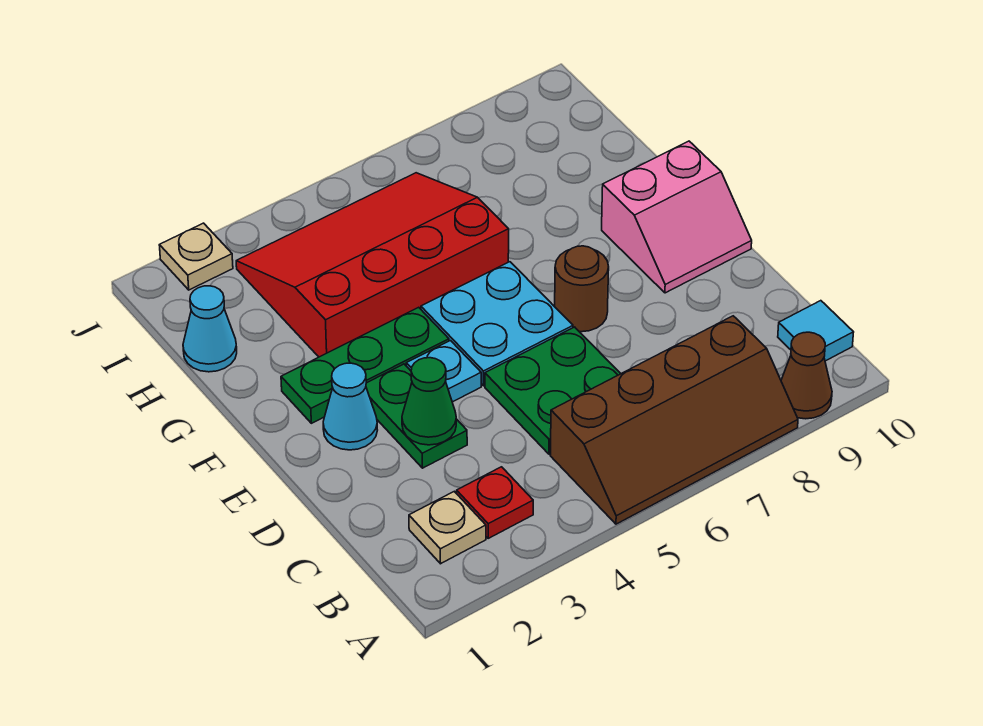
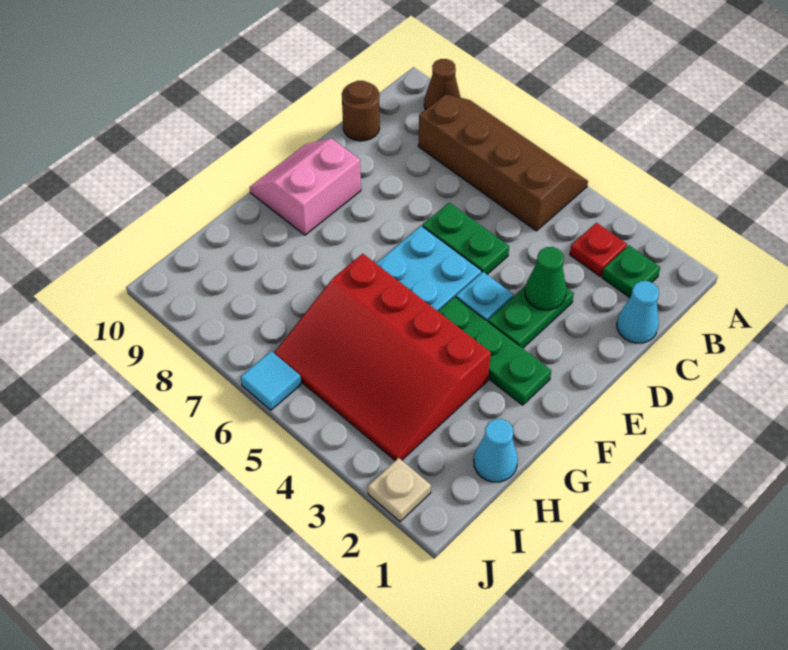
tan plate B2 level 1 -> green plate B2 level 1
cyan tile B10 level 1 -> cyan tile J6 level 1
green plate C5:D6 level 1 -> green plate D5:D6 level 1
cyan cone E2 level 1 -> cyan cone C1 level 1
brown round brick E7 level 1 -> brown round brick C10 level 1
pink slope E9:F10 level 1 top F -> pink slope E9:F10 level 1 top 9

